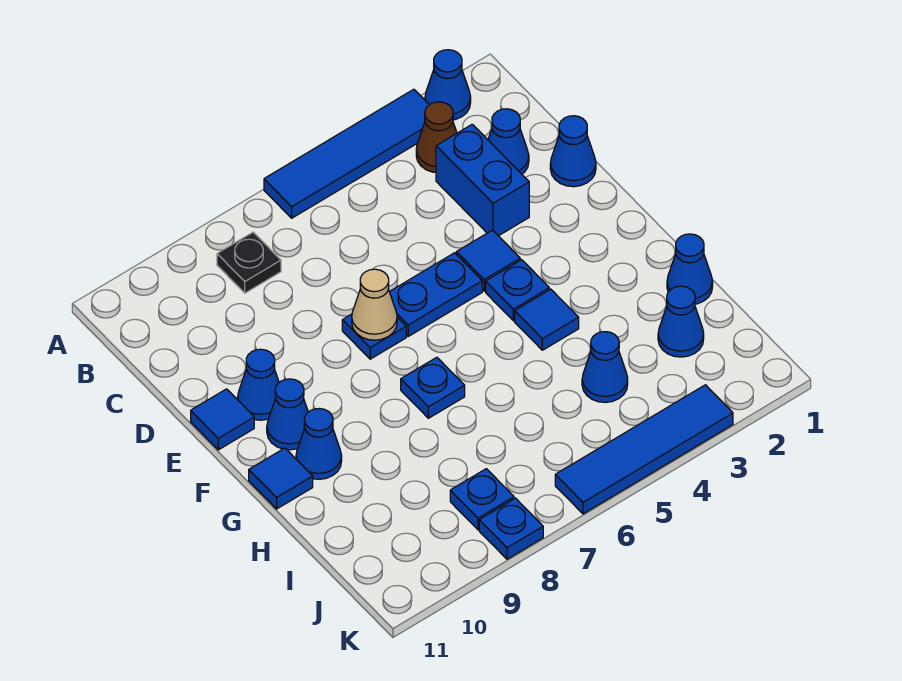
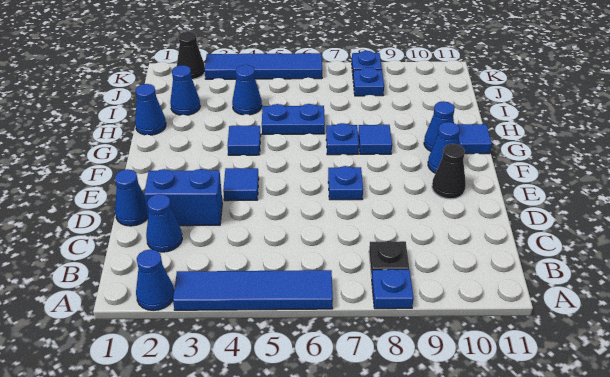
brown cone B3 level 1 -> none
blue brick C3:D3 level 1 -> blue brick D2:D3 level 1
blue plate E5:E6 level 1 -> blue plate H5:H6 level 1
tan cone E7 level 2 -> none
blue cone E10 level 1 -> black cone E10 level 1
blue tile E11 level 1 -> blue tile G8 level 1
blue plate F4 level 1 -> blue plate A8 level 1
none -> black cone K2 level 1

